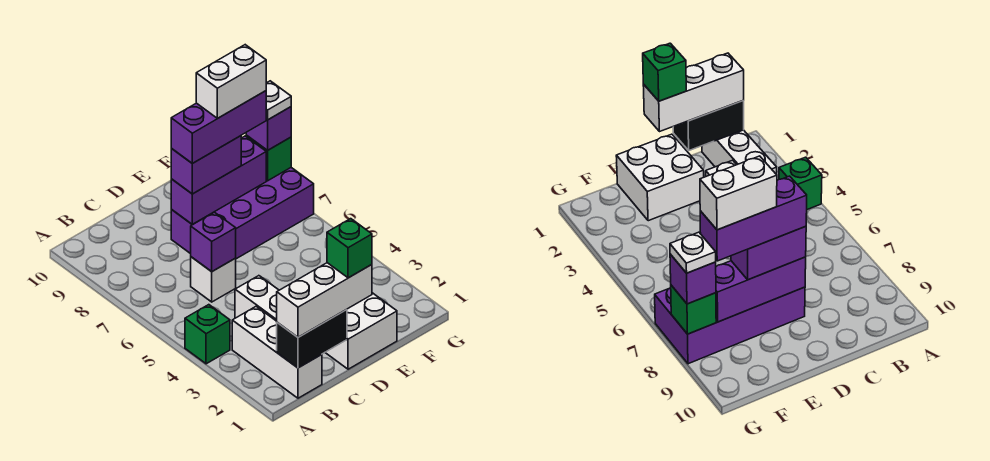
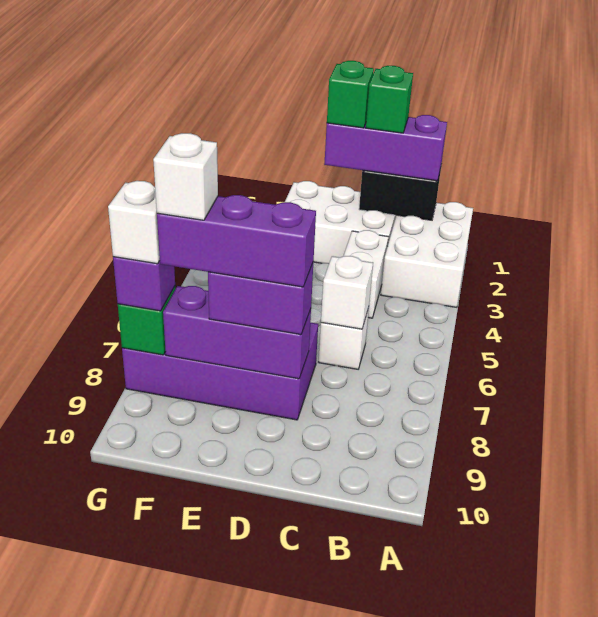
green brick A4 level 1 -> green brick C1 level 4
white brick B1:B3 level 1 -> white brick A1:B3 level 1
white brick B1:D1 level 3 -> purple brick B1:D1 level 3
purple brick C6 level 2 -> white brick C6 level 2
white brick D1:E2 level 1 -> white brick C1:E2 level 1
white brick E8:F8 level 5 -> white brick F8 level 5
white plate G8 level 4 -> white brick G8 level 4

